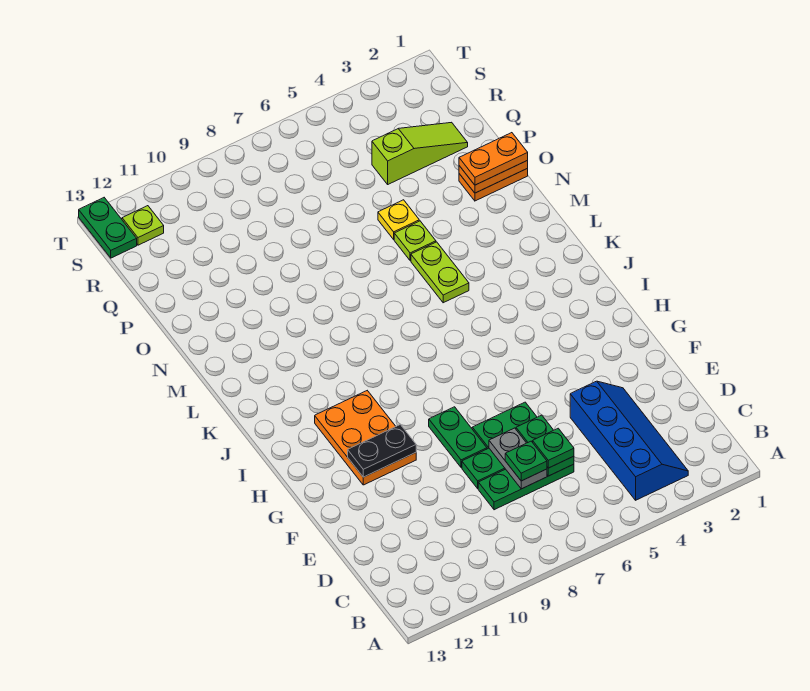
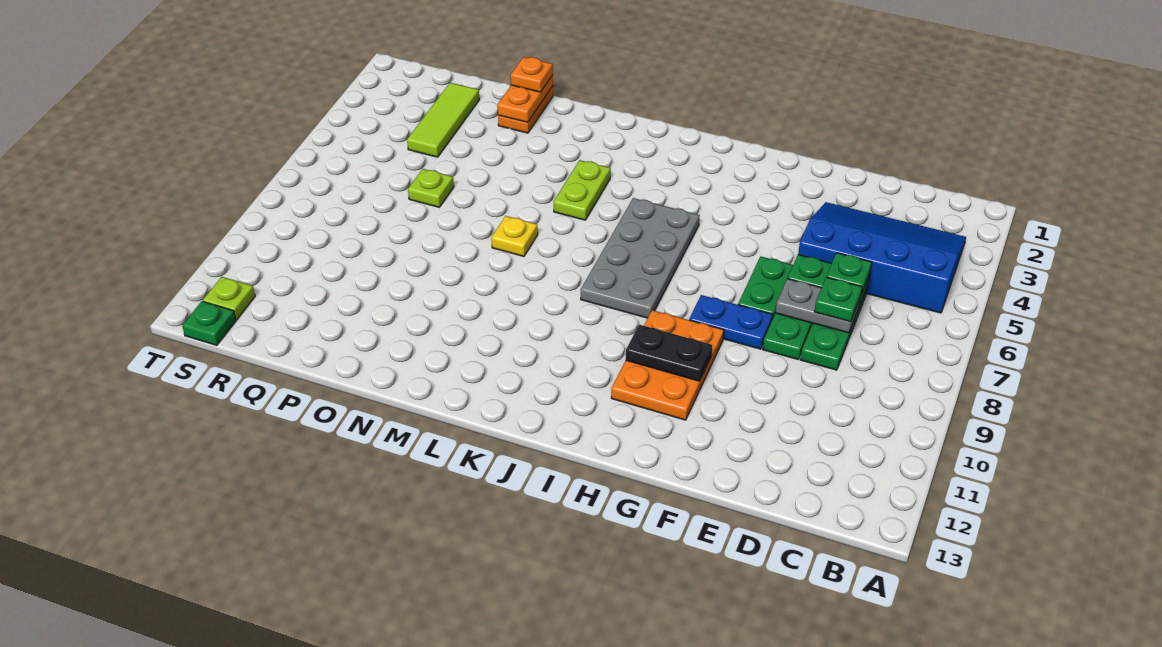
blue slope B3:E4 level 1 top 4 -> blue slope B3:E5 level 1 top 5
green plate F8:G8 level 1 -> blue plate F8:G8 level 1
orange plate G10:I11 level 1 -> orange plate G9:H11 level 1
black plate G10:G11 level 2 -> black plate G10:H10 level 2
none -> grey plate I5:J8 level 1
lime plate L5:M5 level 1 -> lime plate L4:L5 level 1
lime plate N5 level 1 -> lime plate P6 level 1
orange plate O1:O2 level 3 -> orange plate O1 level 3
yellow plate O5 level 1 -> yellow plate M7 level 1
lime slope Q2:Q4 level 1 top 4 -> lime tile Q2:Q4 level 1
green plate S13:T13 level 1 -> green plate S13 level 1

